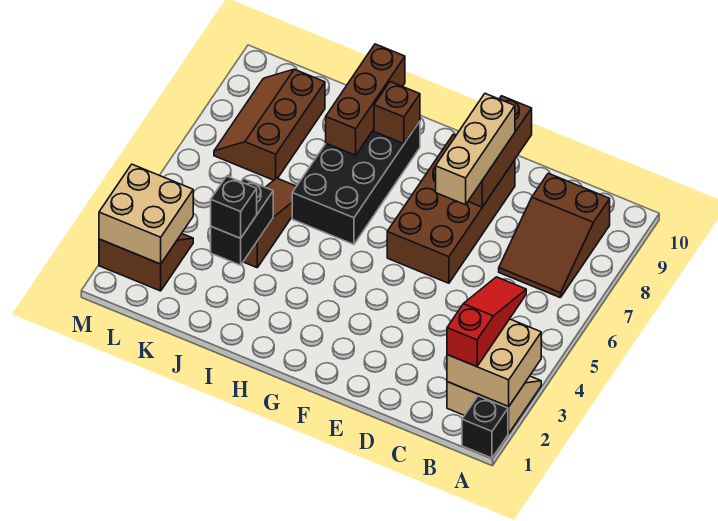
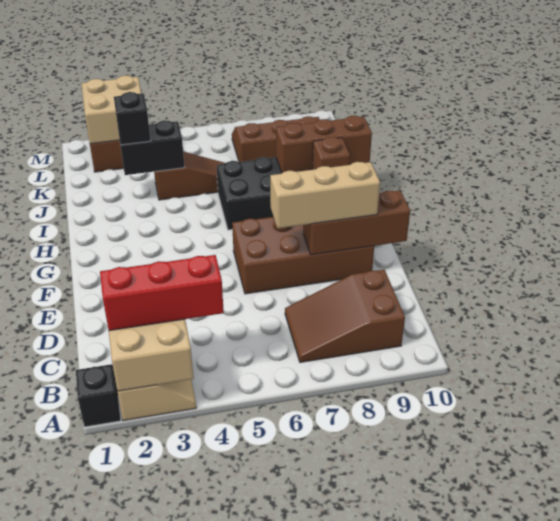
red slope B2:B4 level 3 top 2 -> red brick B2:B4 level 3

